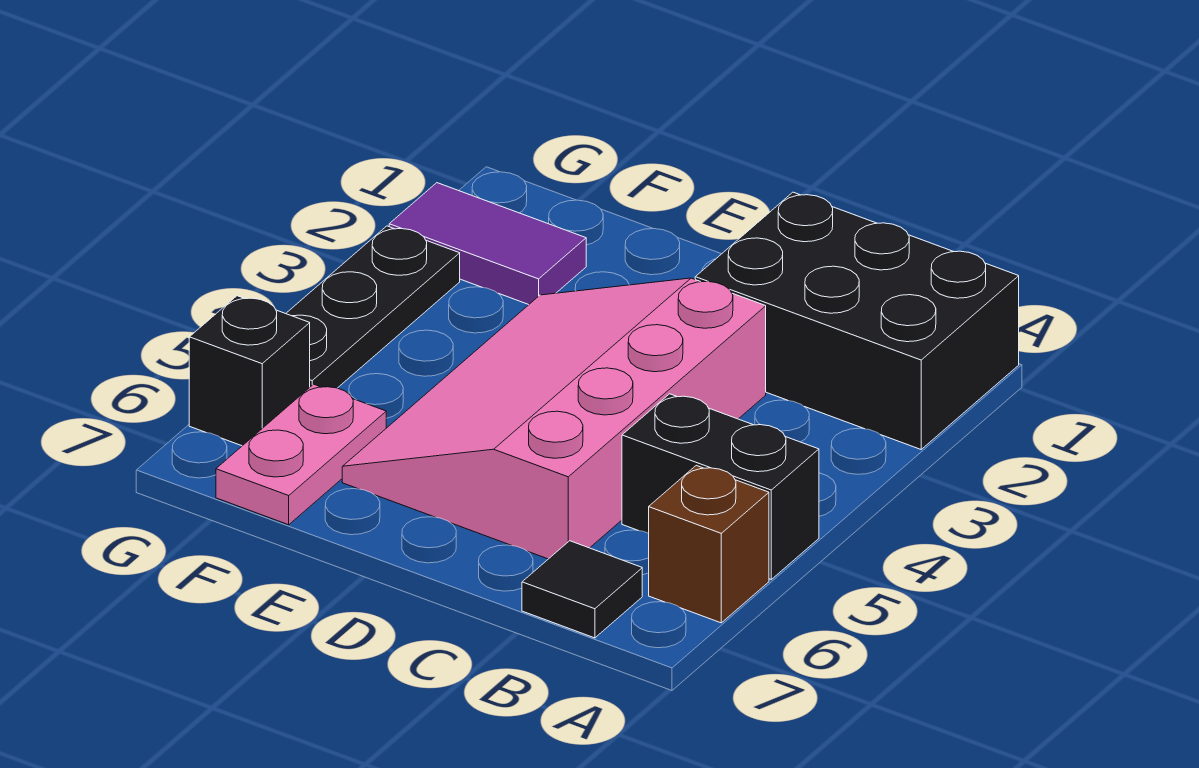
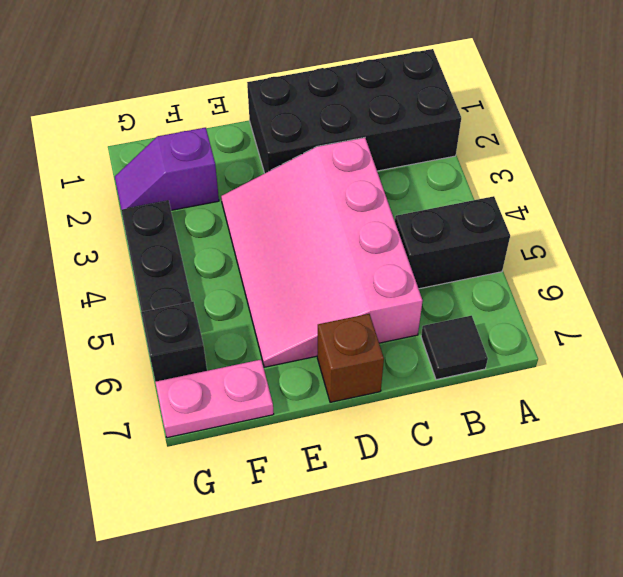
black brick A1:C2 level 1 -> black brick A1:D2 level 1
brown brick A6 level 1 -> brown brick D7 level 1
purple tile F2:G2 level 1 -> purple slope F2:G2 level 1 top F
pink plate F6:F7 level 1 -> pink plate F7:G7 level 1

